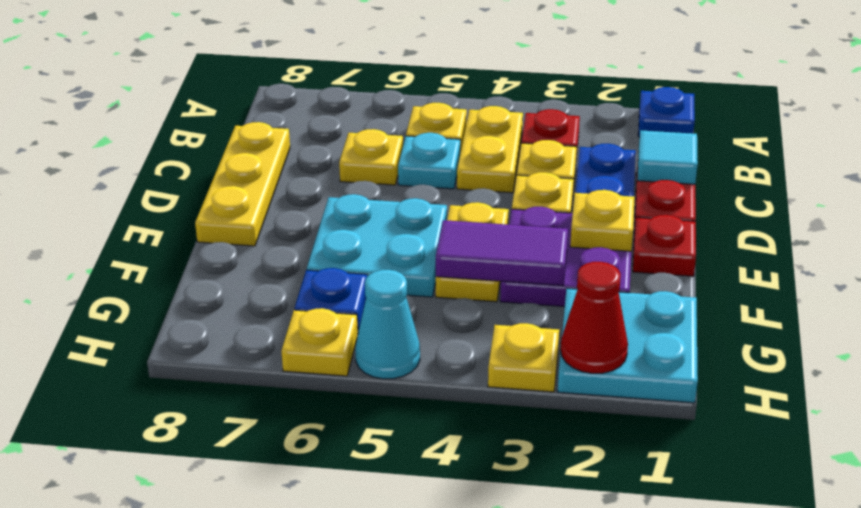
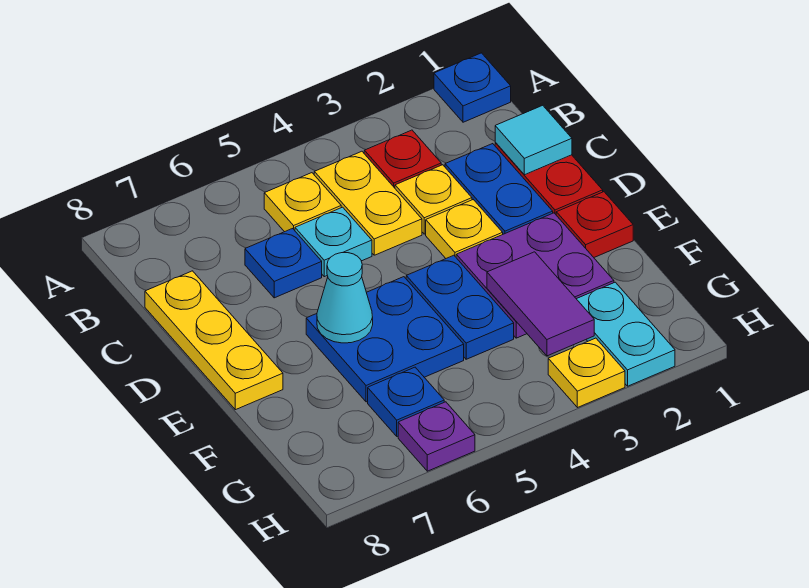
yellow plate C6 level 1 -> blue plate C6 level 1
yellow plate E2 level 2 -> none
yellow plate E4:F4 level 1 -> blue plate E4:F4 level 1
cyan plate E5:F6 level 1 -> blue plate E5:F6 level 1
purple tile F3:F4 level 2 -> purple tile F3:G3 level 2
cyan plate G1:H2 level 1 -> cyan plate G2:H2 level 1
red cone H2 level 2 -> none
cyan cone H5 level 1 -> cyan cone E6 level 2
yellow plate H6 level 1 -> purple plate H6 level 1

